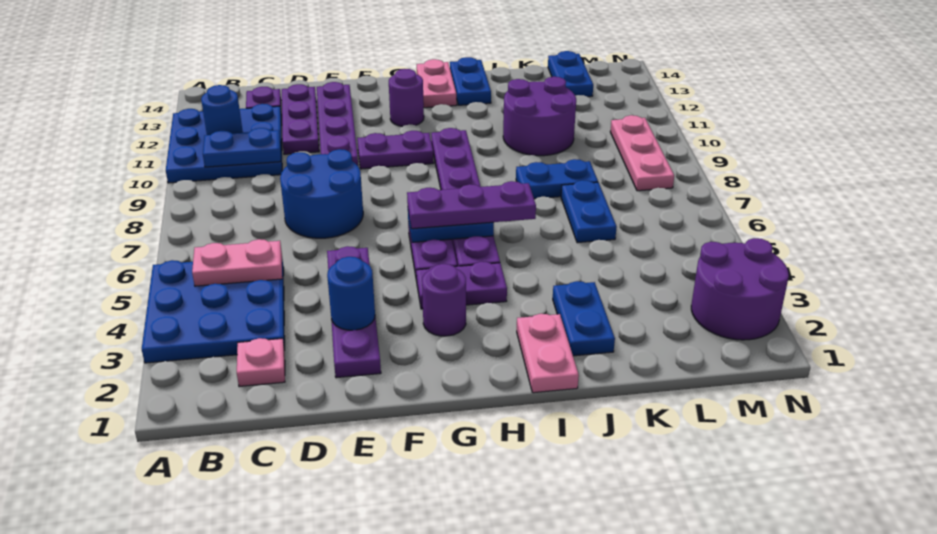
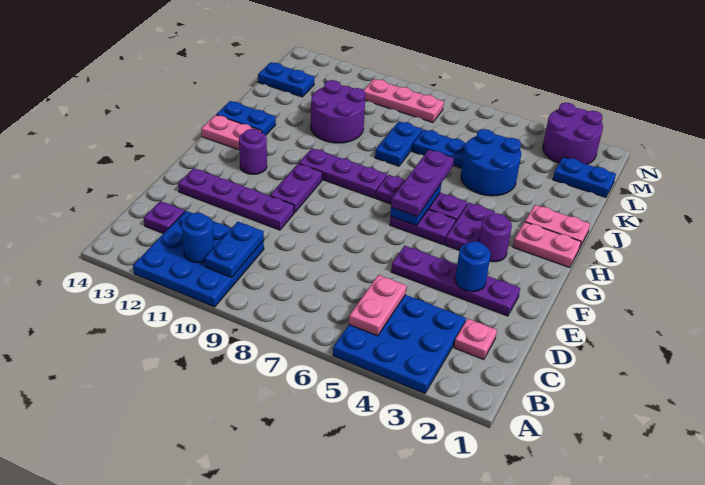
blue round brick D7:E8 level 1 -> blue round brick J4:K5 level 1
purple plate D11:D13 level 1 -> none
none -> pink plate H1:H2 level 1
blue plate J2:J3 level 1 -> blue plate L1:L2 level 1

